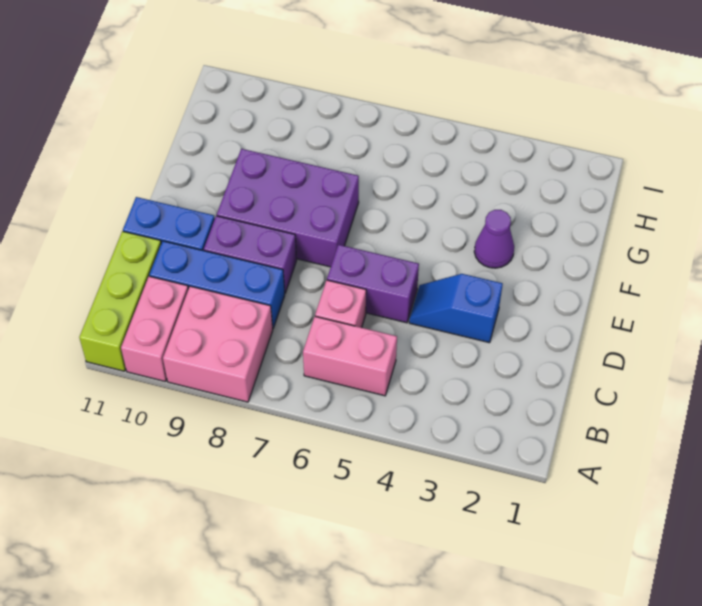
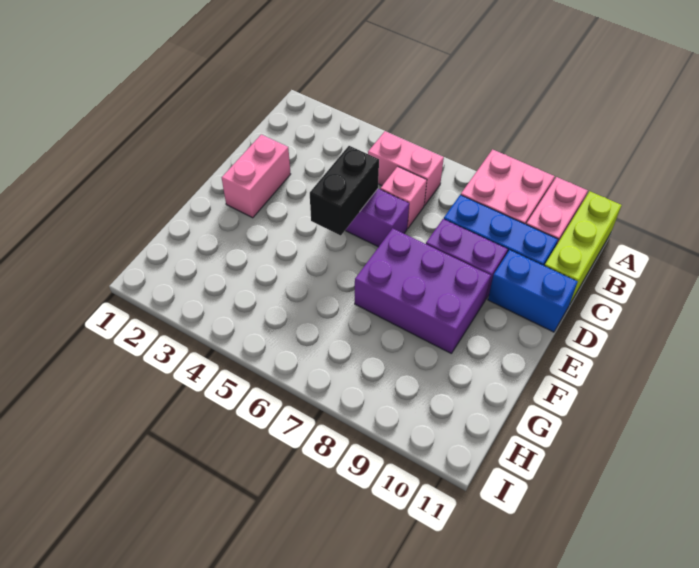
none -> pink brick D2:E2 level 1
blue slope D3:D4 level 1 top 3 -> none
none -> black brick D5:E5 level 2
purple cone F3 level 1 -> none

